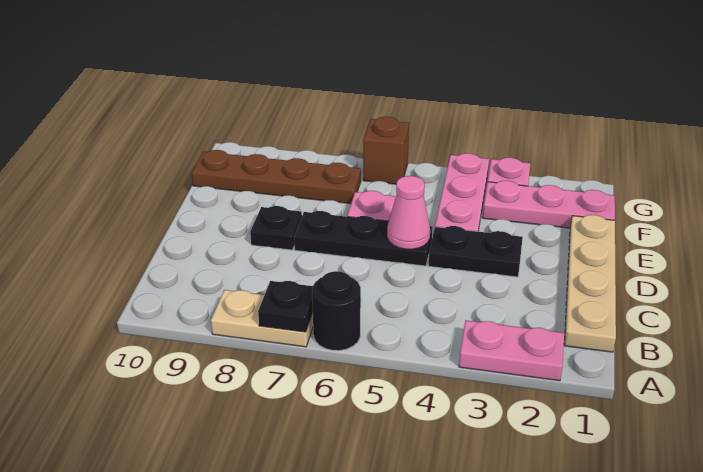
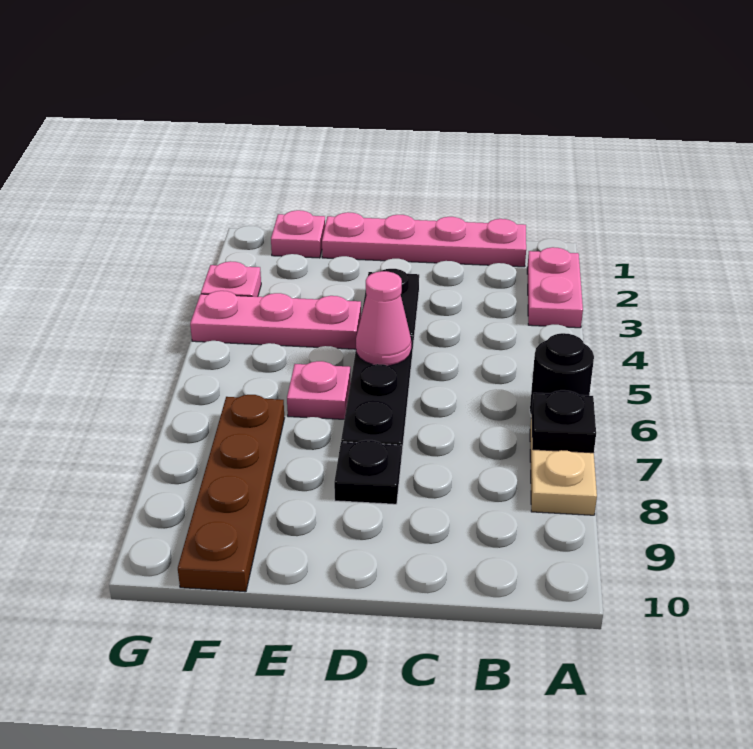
tan plate B1:E1 level 1 -> pink plate B1:E1 level 1
pink plate F1:F3 level 1 -> pink plate F1 level 1
brown brick G6 level 1 -> none

